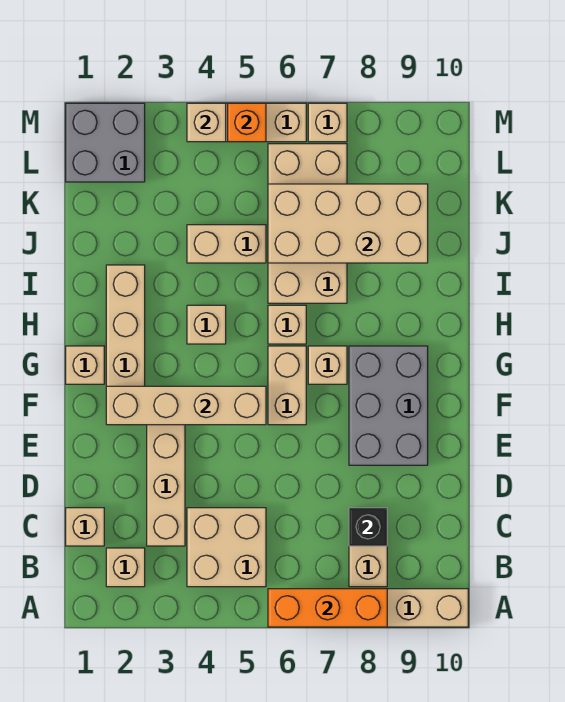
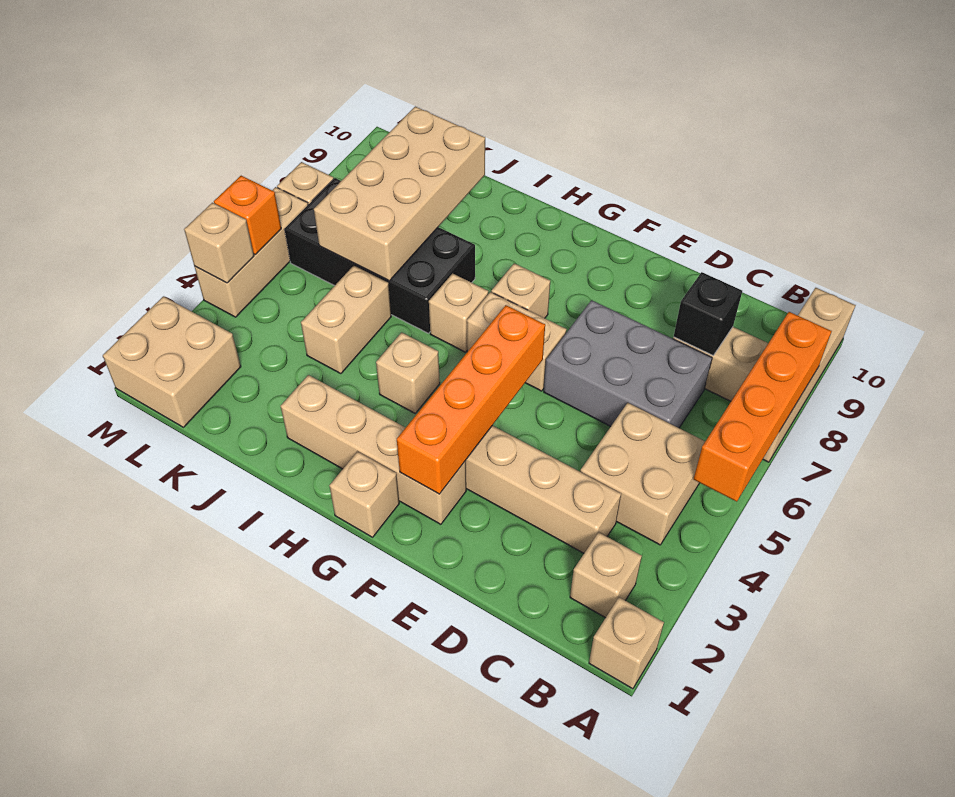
orange brick A6:A8 level 2 -> orange brick A5:A8 level 2
tan brick C1 level 1 -> tan brick A1 level 1
grey brick E8:G9 level 1 -> grey brick C6:E7 level 1
tan brick F2:F5 level 2 -> orange brick F2:F5 level 2
tan brick I6:L7 level 1 -> black brick I6:L7 level 1
grey brick L1:M2 level 1 -> tan brick L1:M2 level 1

